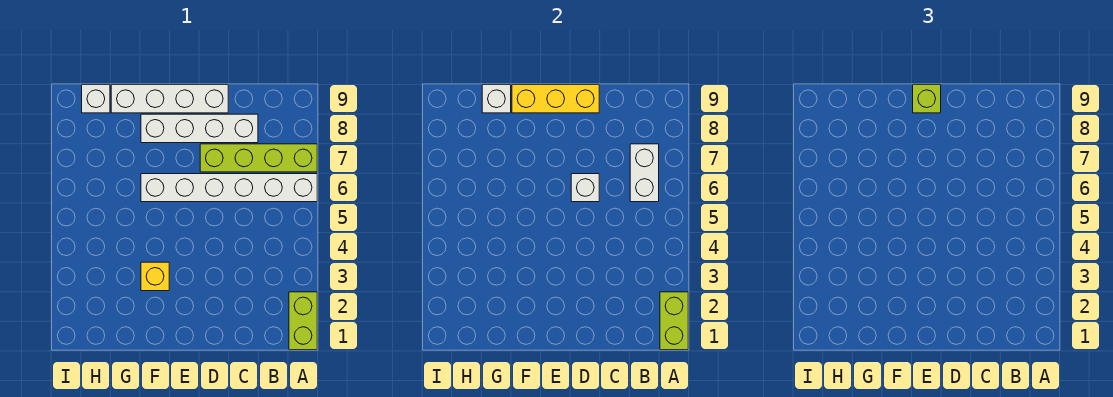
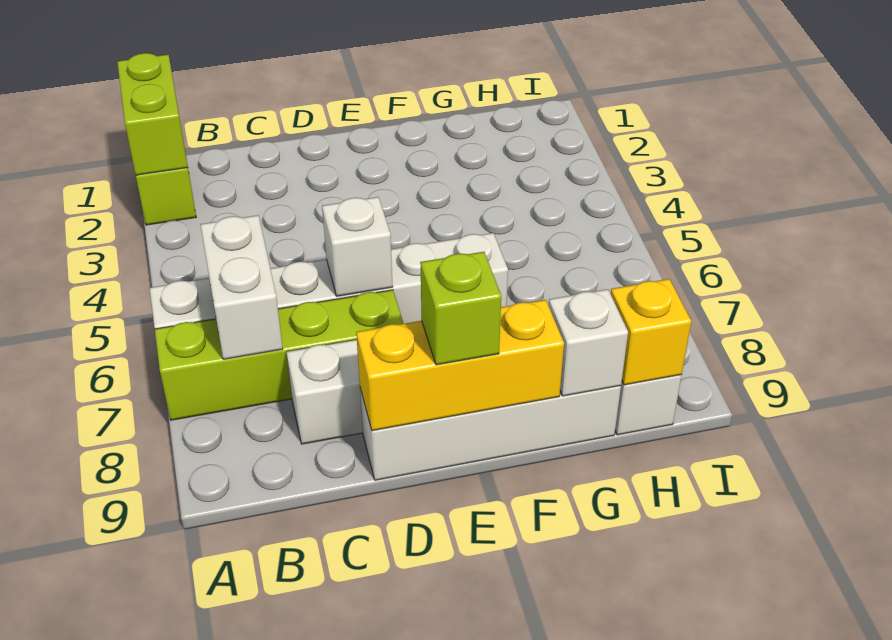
yellow brick F3 level 1 -> yellow brick H9 level 2

